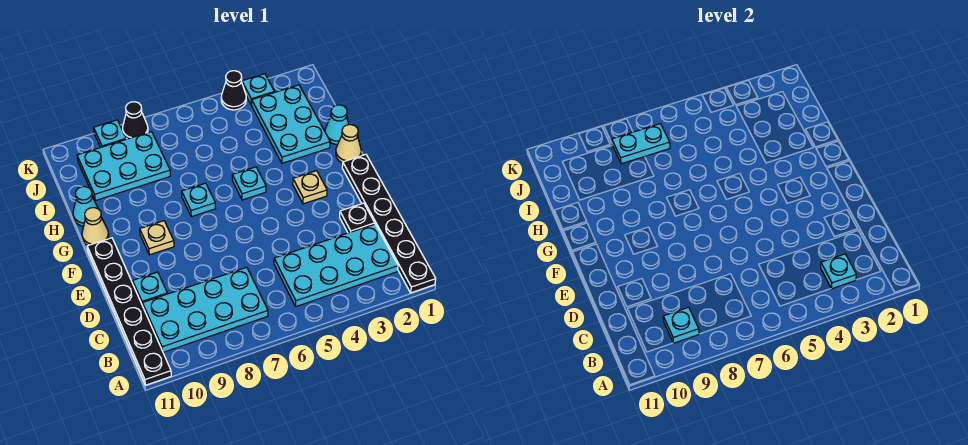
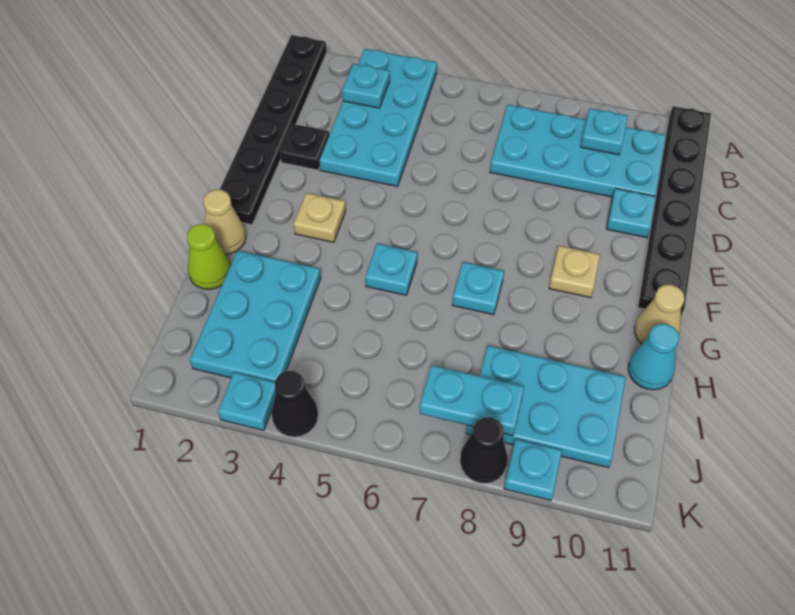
cyan plate B2:C5 level 1 -> cyan plate A3:D4 level 1
cyan cone H1 level 1 -> lime cone H1 level 1

